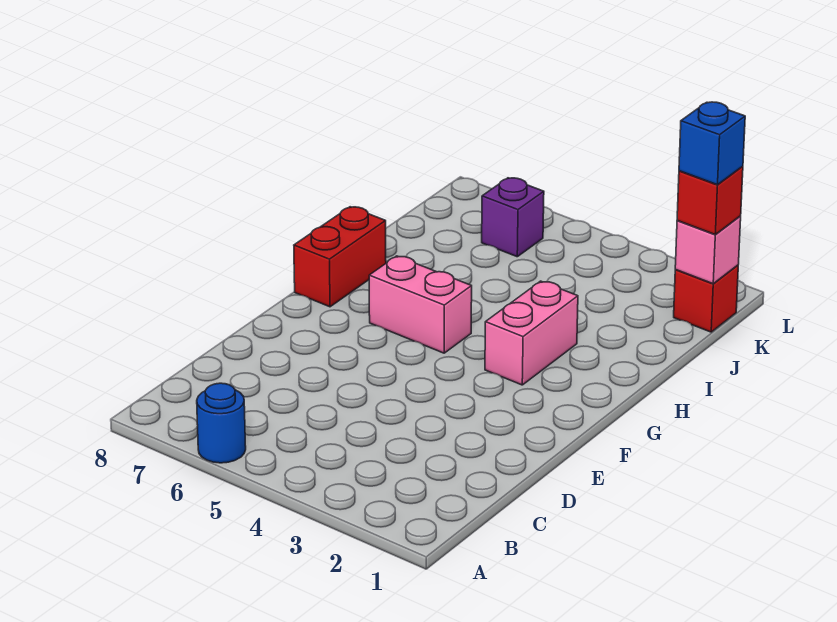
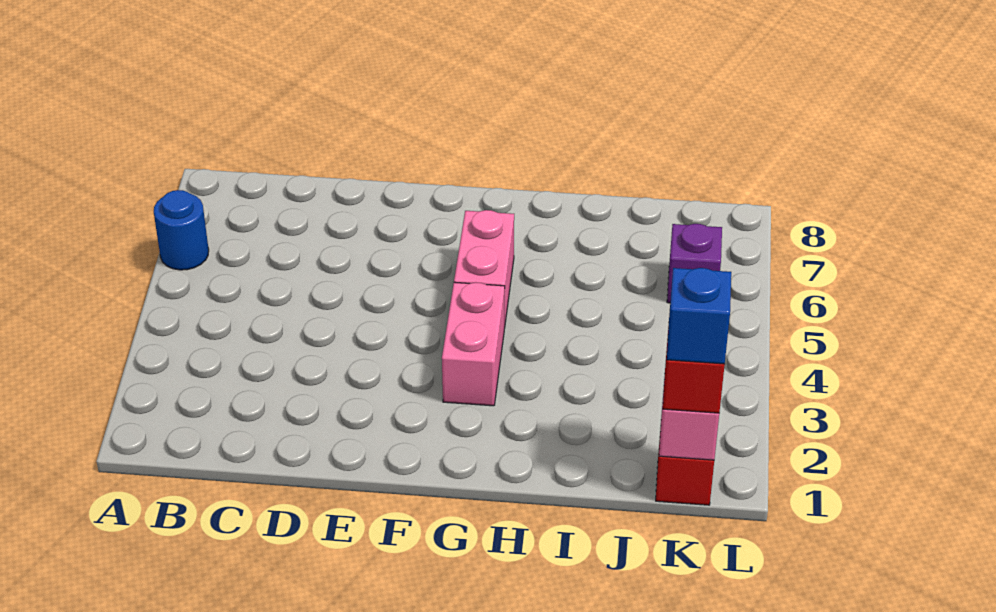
pink brick G3:H3 level 1 -> pink brick G3:G4 level 1
red brick G8:H8 level 1 -> none

